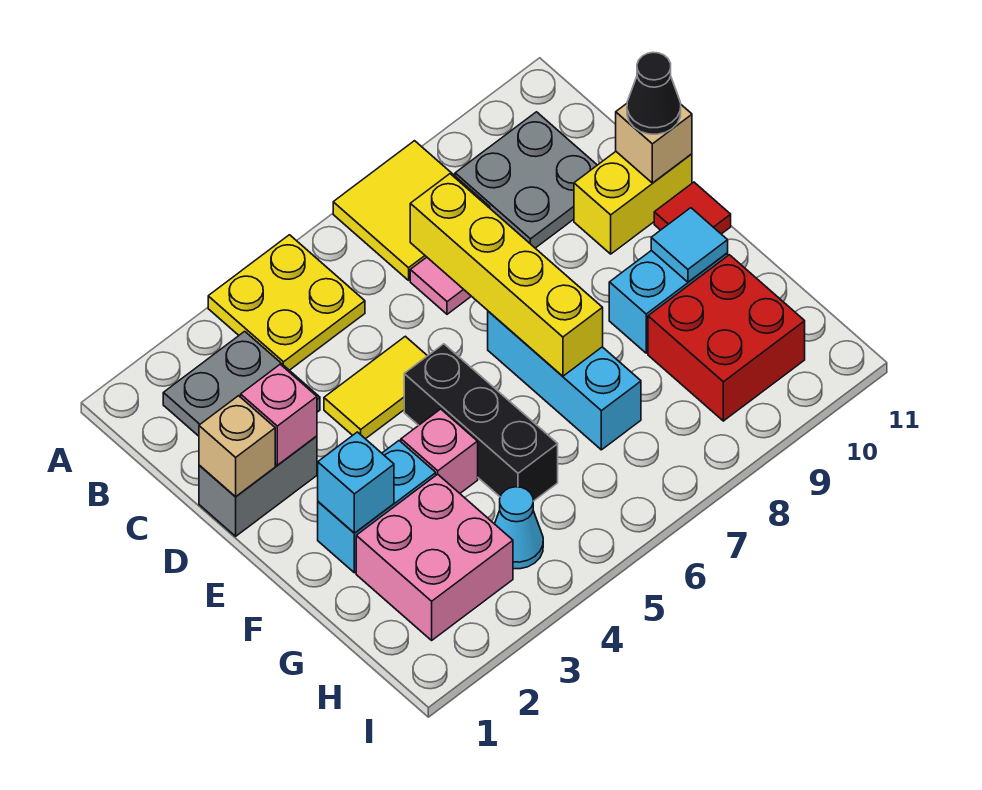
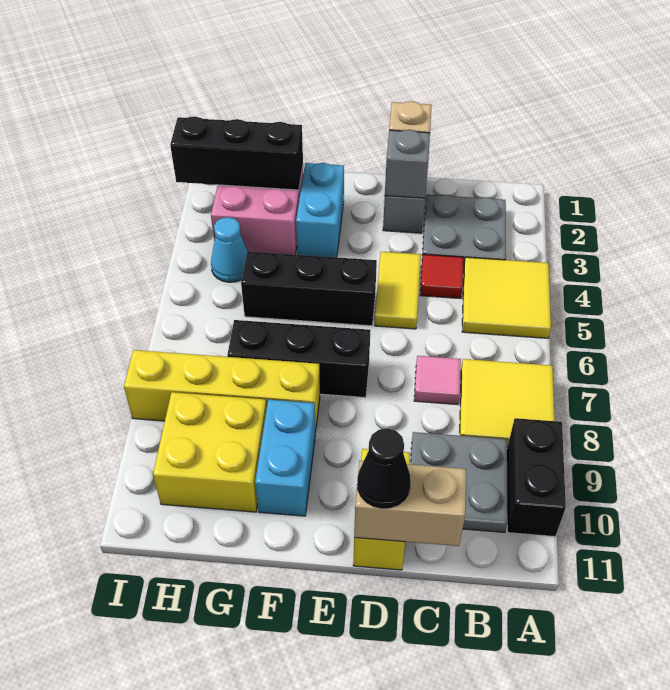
yellow plate A4:B5 level 1 -> yellow tile A4:B5 level 1
none -> black brick A9:A10 level 1
yellow brick C7:F7 level 2 -> yellow brick F8:I8 level 1
pink brick D2 level 2 -> grey brick D2 level 2
tan brick D11 level 2 -> tan brick C11:D11 level 2
cyan brick E7:G7 level 1 -> black brick E7:G7 level 1
red tile E11 level 1 -> red tile C4 level 1
cyan brick F2 level 2 -> none
pink brick F4 level 1 -> none
cyan tile F10 level 2 -> none
none -> black brick G2:I2 level 2
red brick G9:H10 level 1 -> yellow brick G9:H10 level 1

